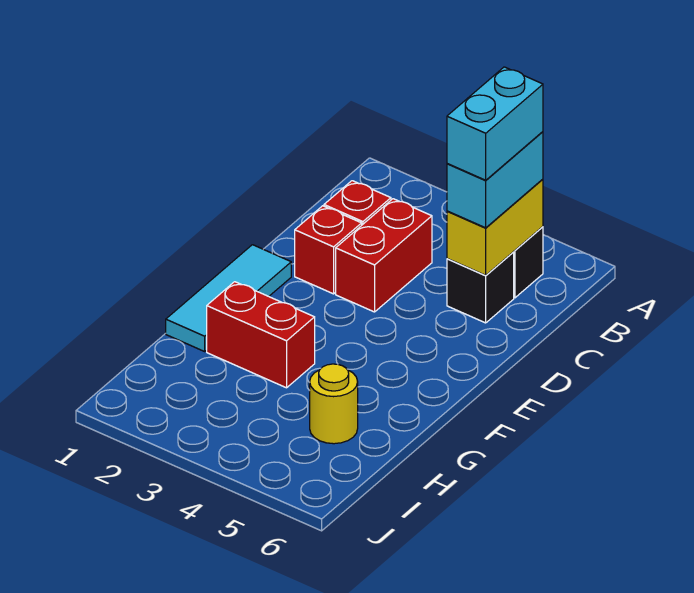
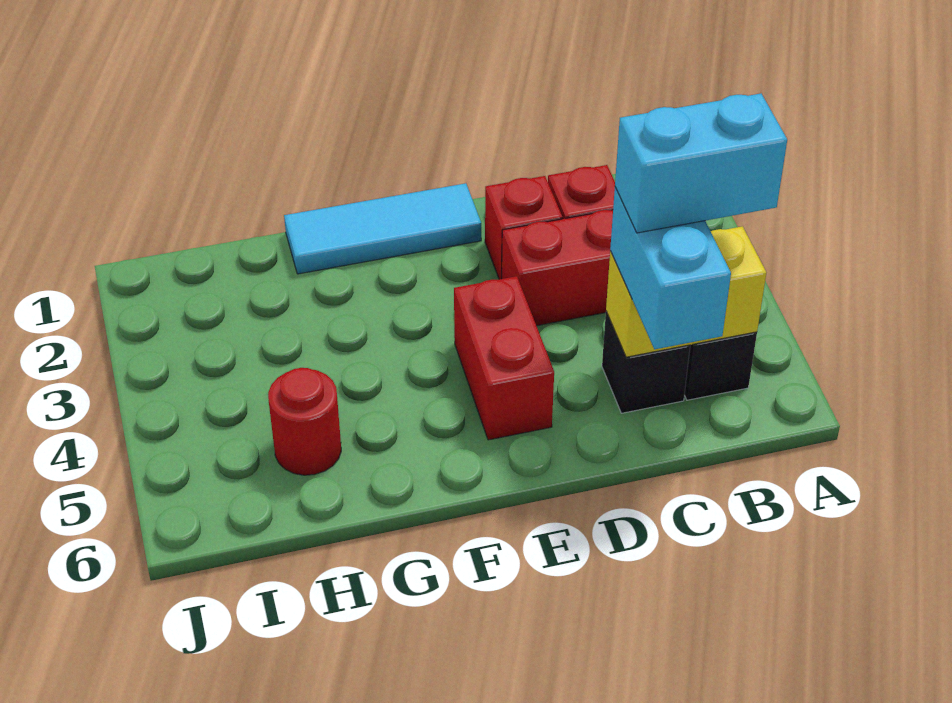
cyan brick B5:C5 level 3 -> cyan brick C5:C6 level 3
red brick G2:G3 level 1 -> red brick E4:E5 level 1
yellow round brick H5 level 1 -> red round brick H5 level 1

